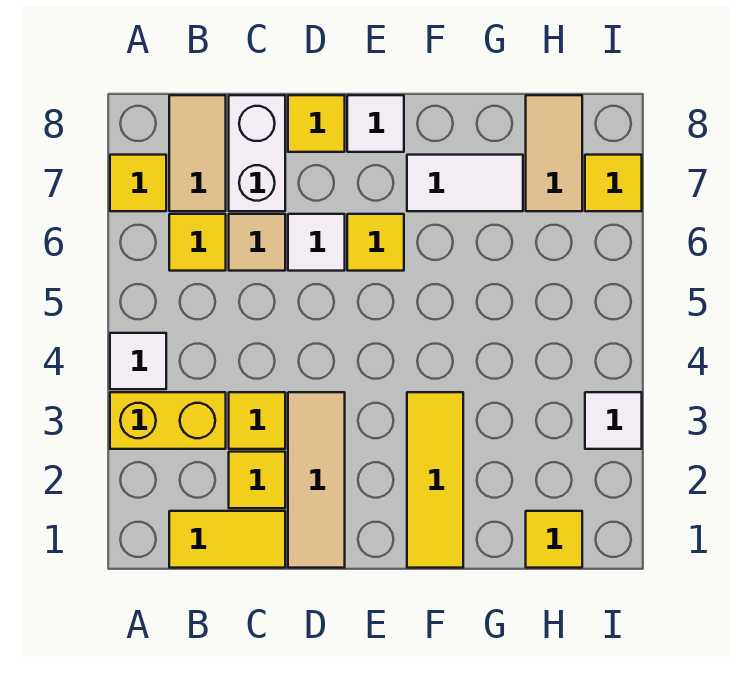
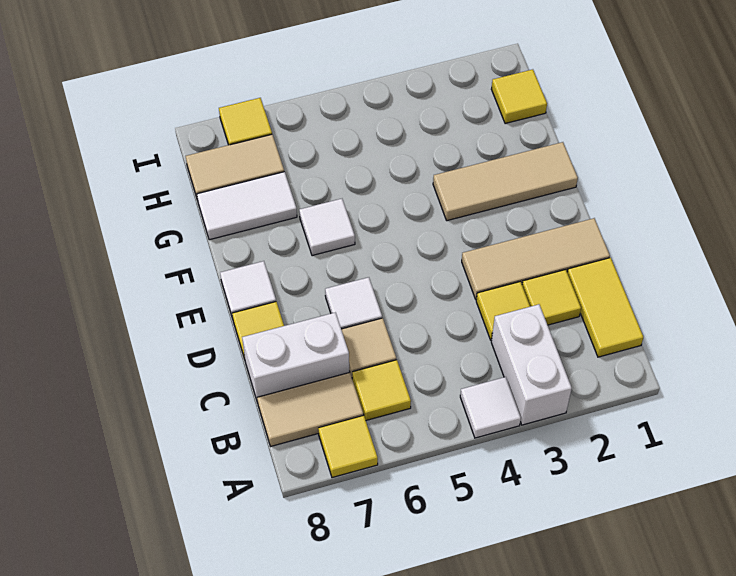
yellow brick A3:B3 level 1 -> white brick A3:B3 level 1
yellow tile E6 level 1 -> none
yellow tile F1:F3 level 1 -> tan tile F1:F3 level 1
white tile F7:G7 level 1 -> white tile G7:G8 level 1
white tile I3 level 1 -> white tile F6 level 1

